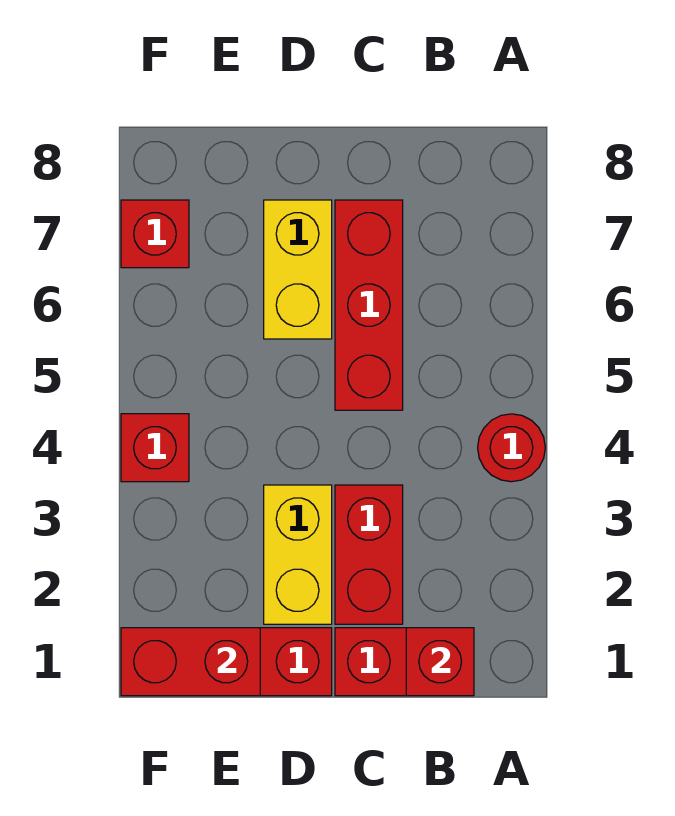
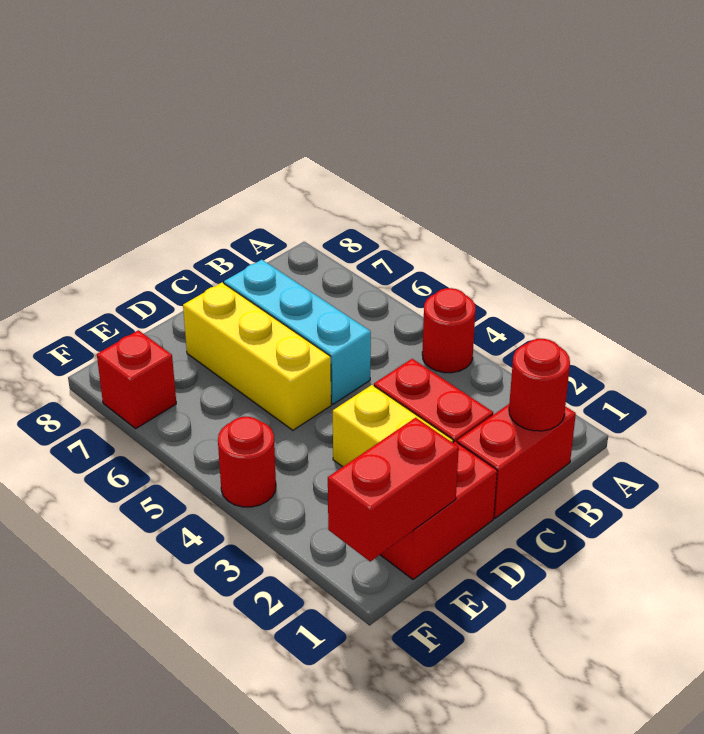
red brick B1 level 2 -> red round brick B1 level 2
red brick C5:C7 level 1 -> cyan brick C5:C7 level 1
yellow brick D6:D7 level 1 -> yellow brick D5:D7 level 1
red brick F4 level 1 -> red round brick F4 level 1

